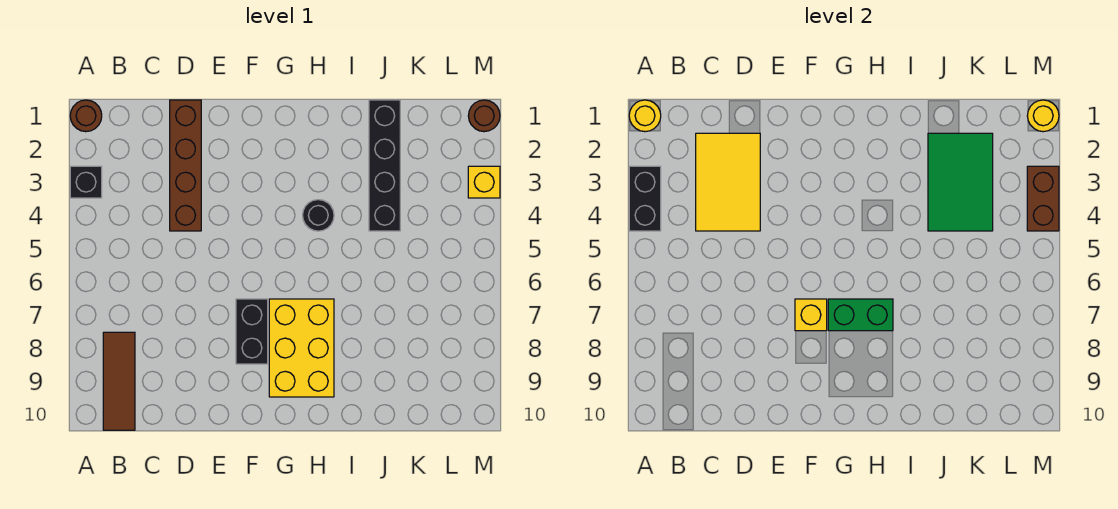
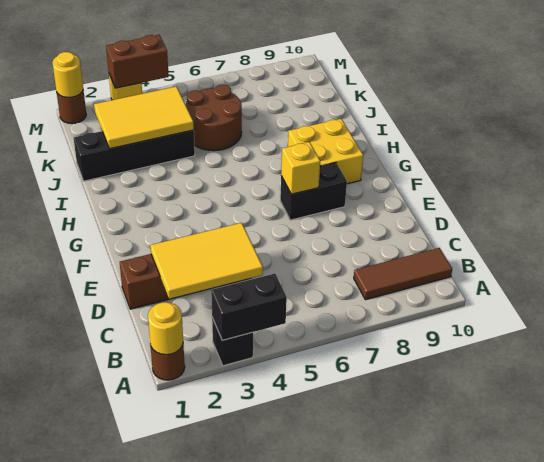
yellow brick G7:H9 level 1 -> yellow brick G8:H9 level 1
green brick G7:H7 level 2 -> none
black round brick H4 level 1 -> none
green tile J2:K4 level 2 -> yellow tile J2:K4 level 2
none -> brown round brick J5:K6 level 1

